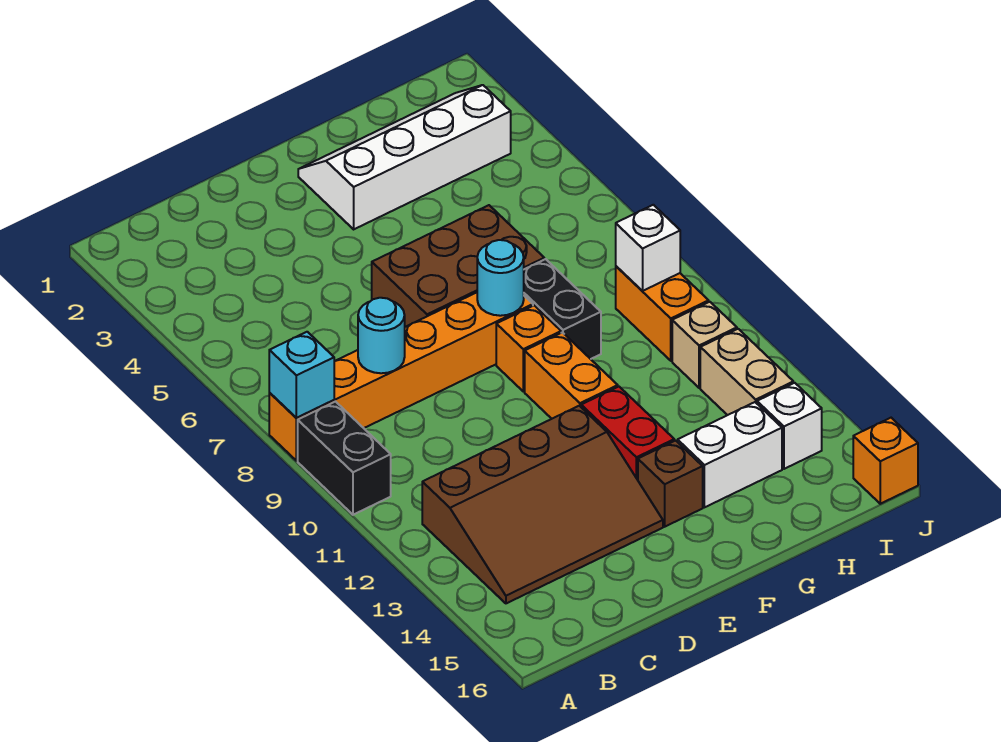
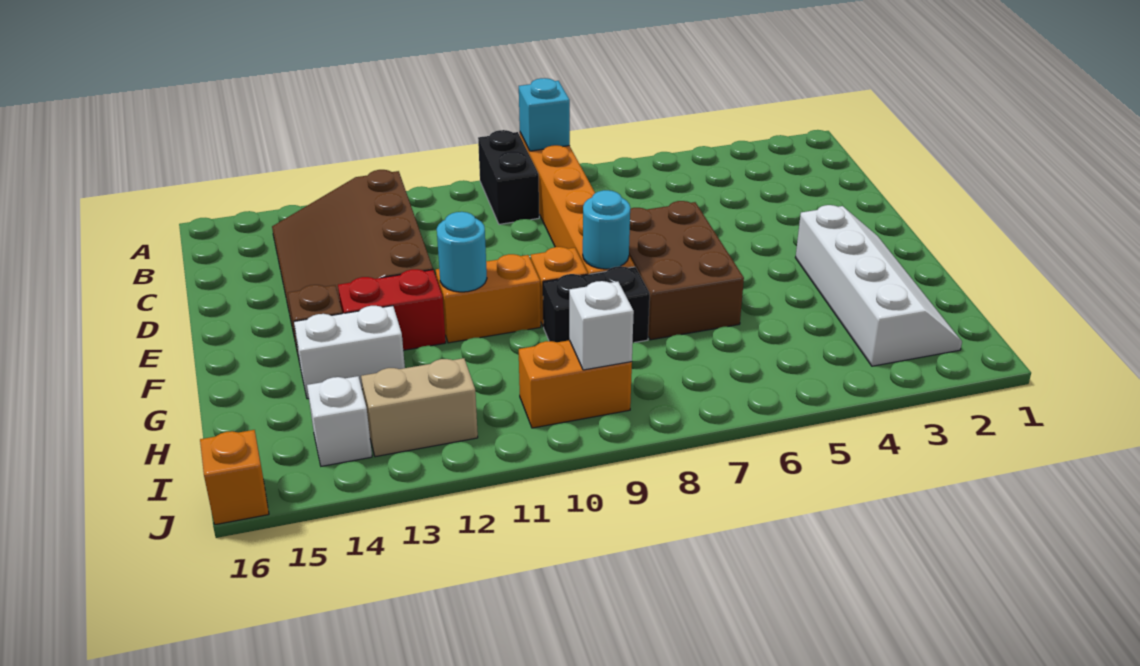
black brick A9:A10 level 1 -> black brick A9:B9 level 1
cyan round brick C8 level 2 -> cyan round brick F11 level 2
white brick G14:H14 level 1 -> white brick G13:G14 level 1
tan brick I11 level 1 -> none

